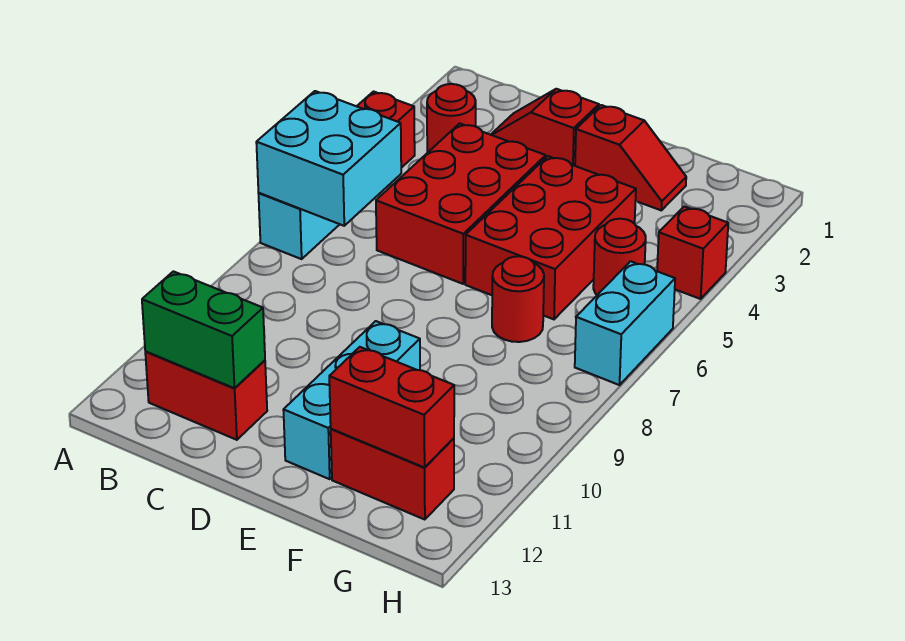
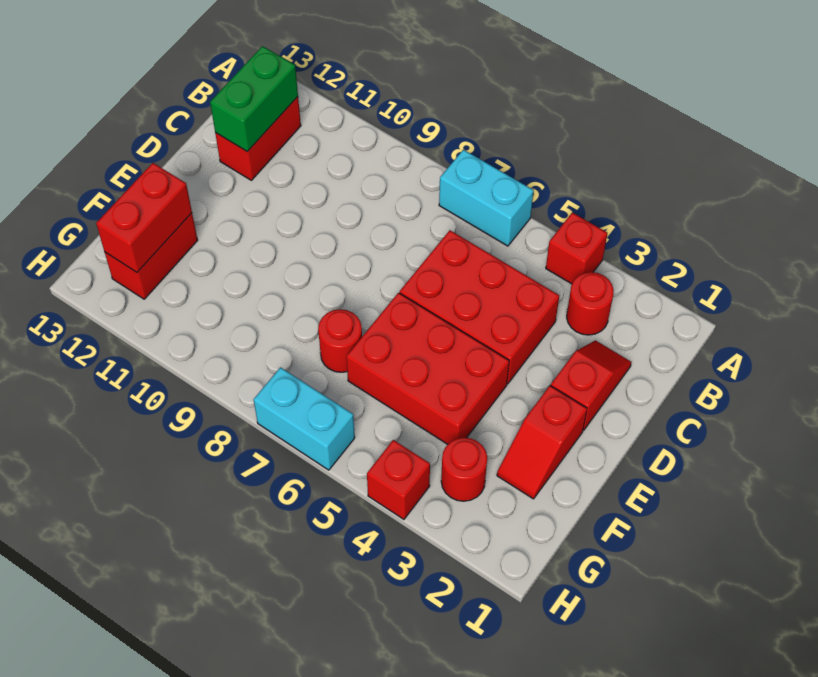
cyan brick A6:B7 level 2 -> none
cyan brick E10:E12 level 1 -> none
red round brick G5 level 1 -> red round brick G3 level 1

